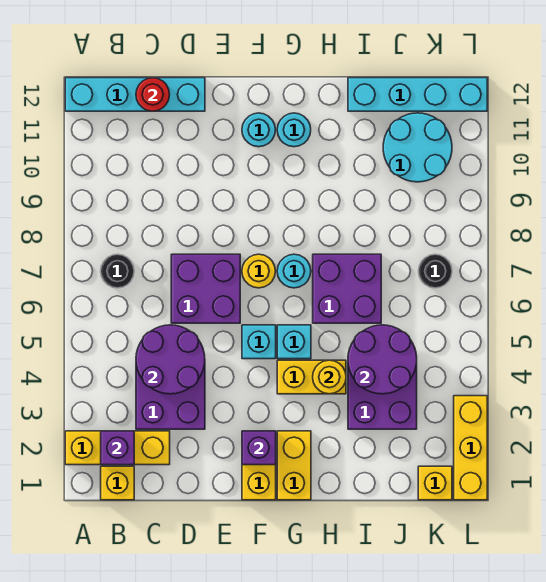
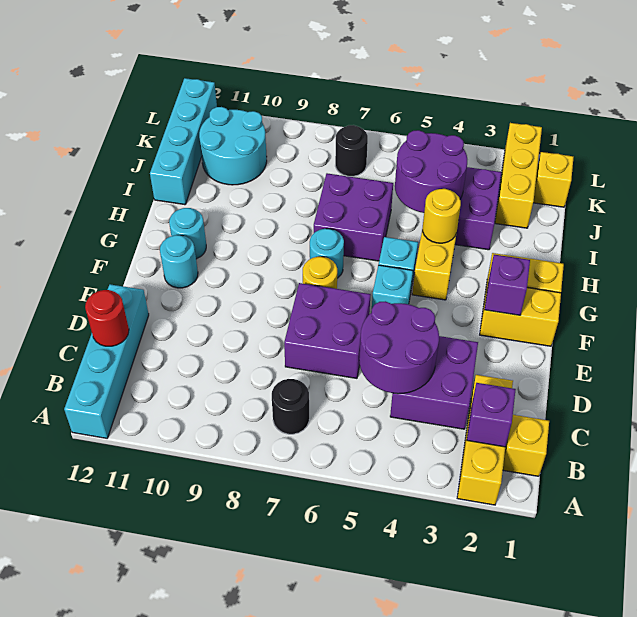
yellow brick L1:L3 level 1 -> yellow brick J2:L2 level 1

